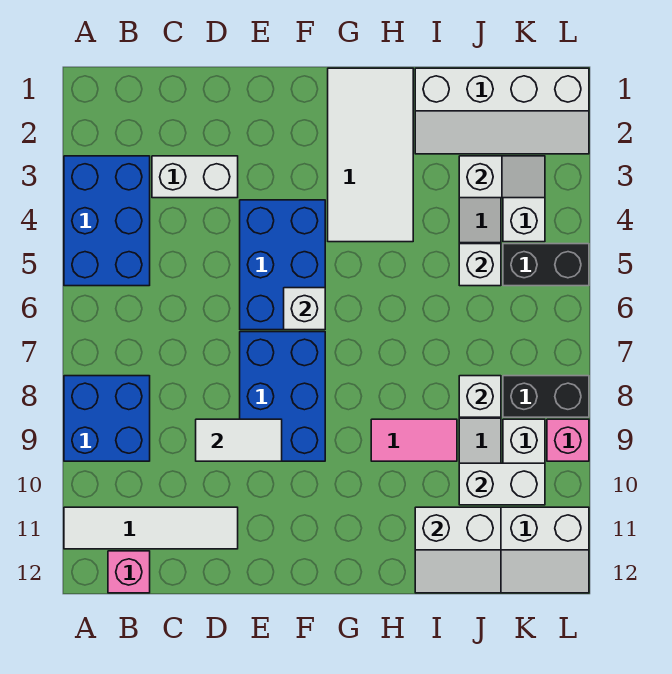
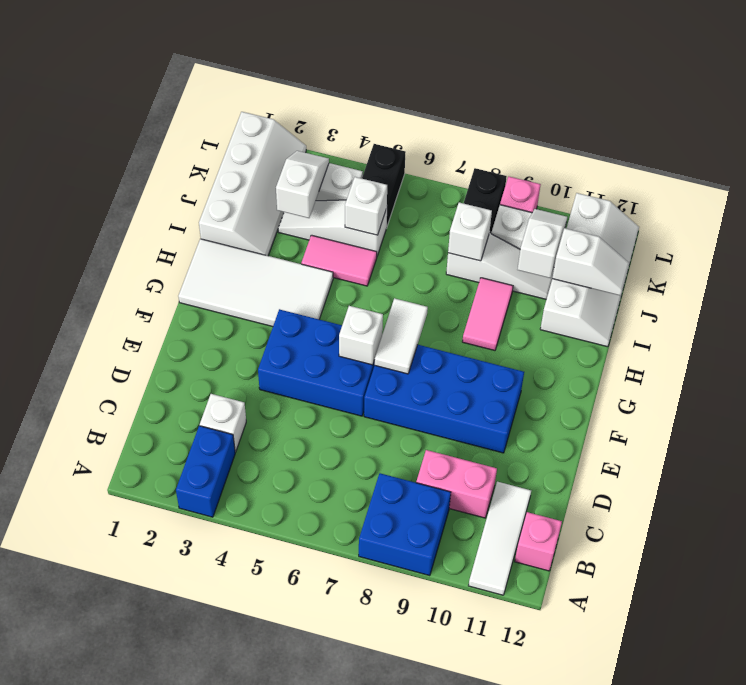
blue brick A3:B5 level 1 -> blue brick A3:B3 level 1
white tile A11:D11 level 1 -> white tile A11:C11 level 1
white brick C3:D3 level 1 -> white brick C3 level 1
none -> pink brick C9:C10 level 1
white tile D9:E9 level 2 -> white tile F7:G7 level 2
blue brick E7:F9 level 1 -> blue brick E7:F10 level 1
none -> pink tile I4:I5 level 1
white slope I11:J12 level 2 top 11 -> white slope J11:J12 level 2 top 11
white brick J10:K10 level 2 -> white slope J10:K10 level 2 top J

